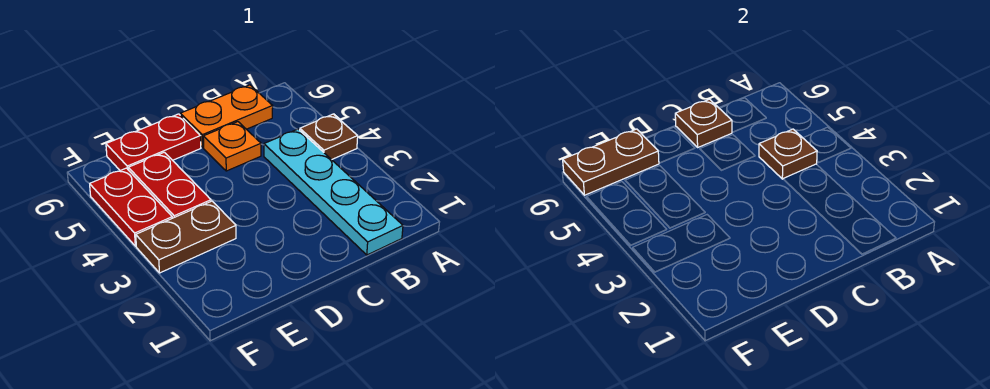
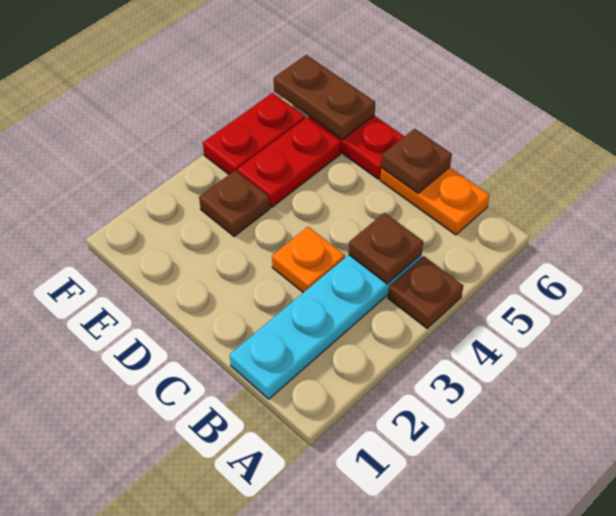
orange plate C5 level 1 -> orange plate C3 level 1
brown plate E3:F3 level 1 -> brown plate E3 level 1

